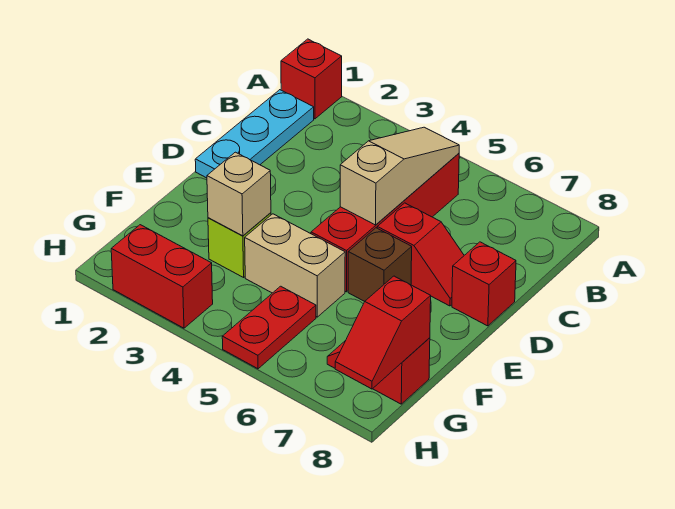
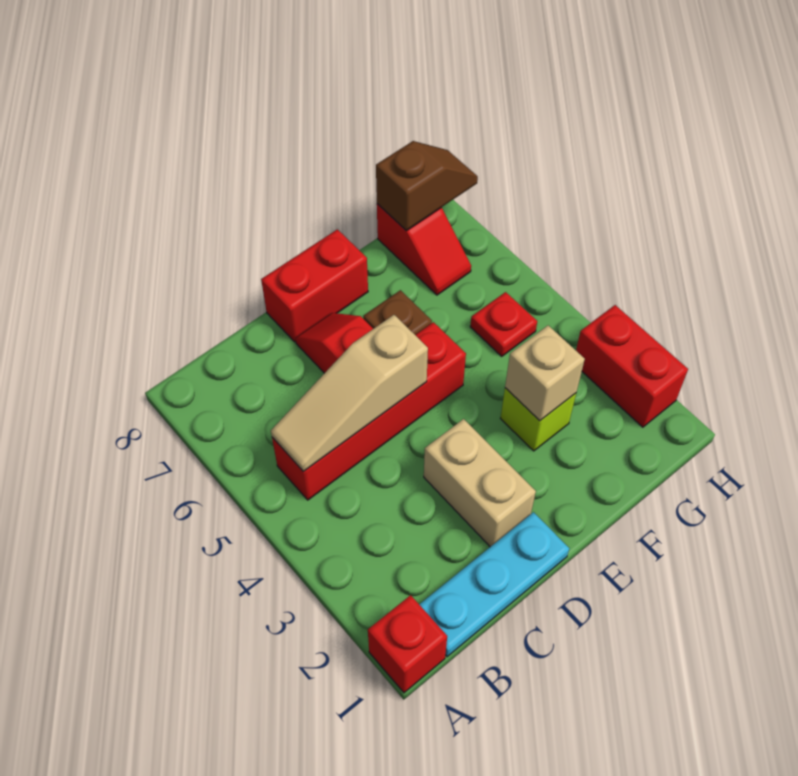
red brick D8 level 1 -> red brick D8:E8 level 1
tan brick F4:F5 level 1 -> tan brick D2:D3 level 1
red plate G5:H5 level 1 -> red plate G5 level 1
red slope G8:H8 level 2 top G -> brown slope G8:H8 level 2 top G

